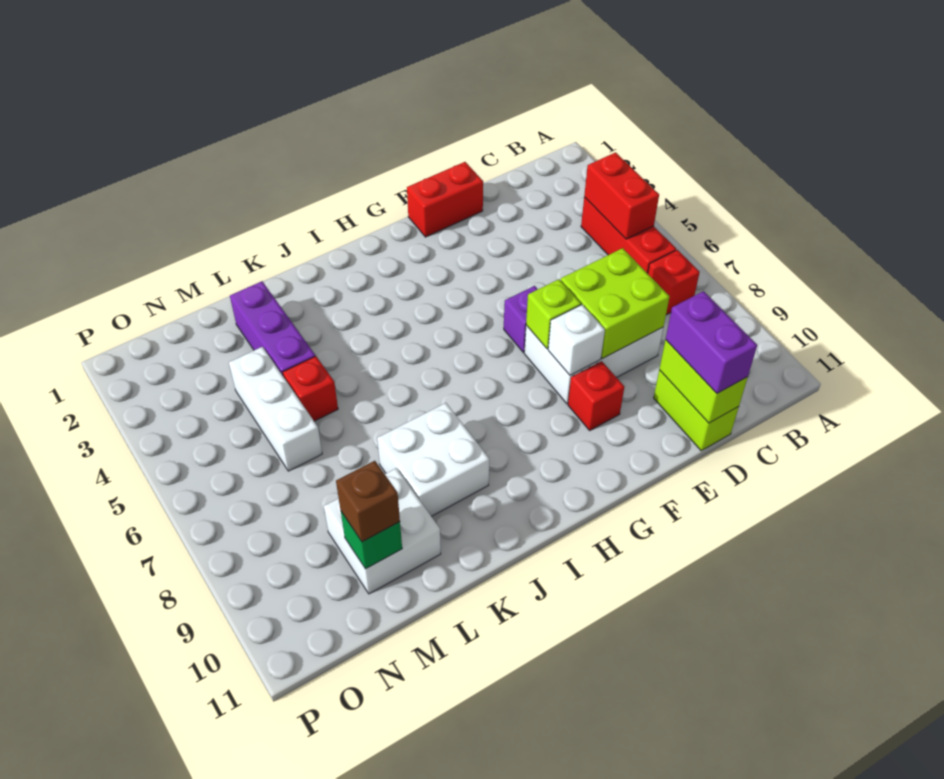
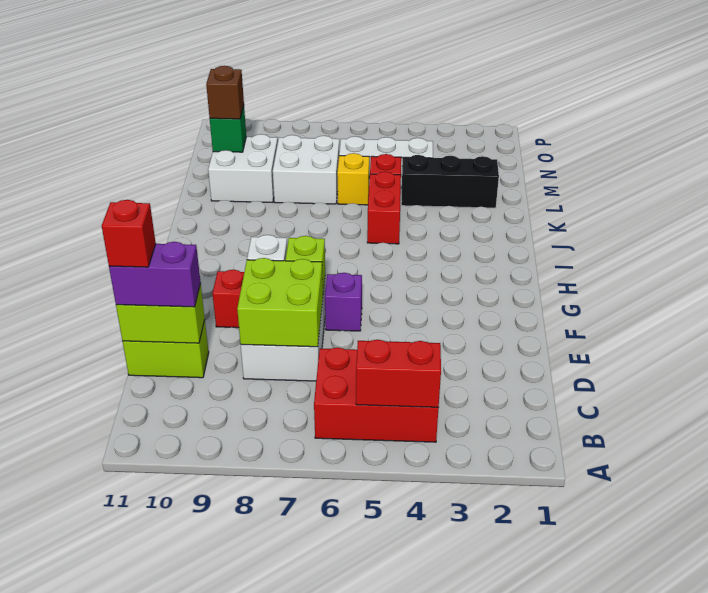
red brick B4:B6 level 1 -> red brick B4:C6 level 1
red brick B7 level 1 -> red brick D11 level 4
red brick E1:F1 level 1 -> red brick J5:K5 level 1
white brick J8:K9 level 1 -> white brick L7:M8 level 1
purple brick L2:L4 level 1 -> black brick L2:L4 level 1
none -> yellow brick L6 level 1

